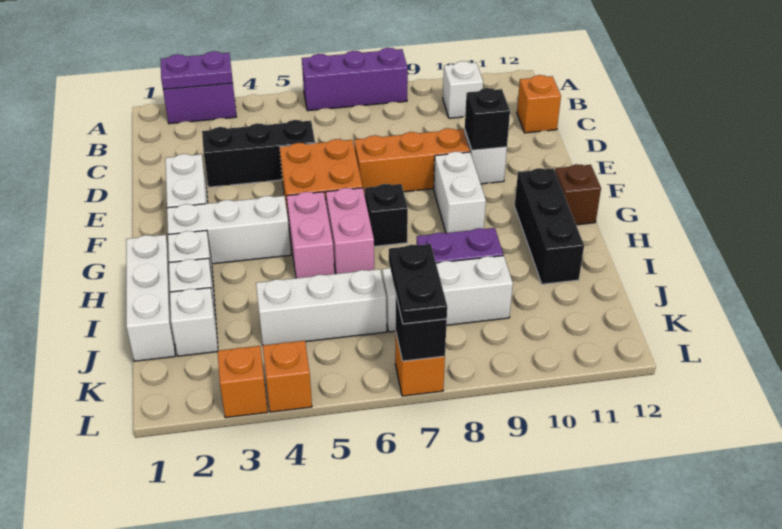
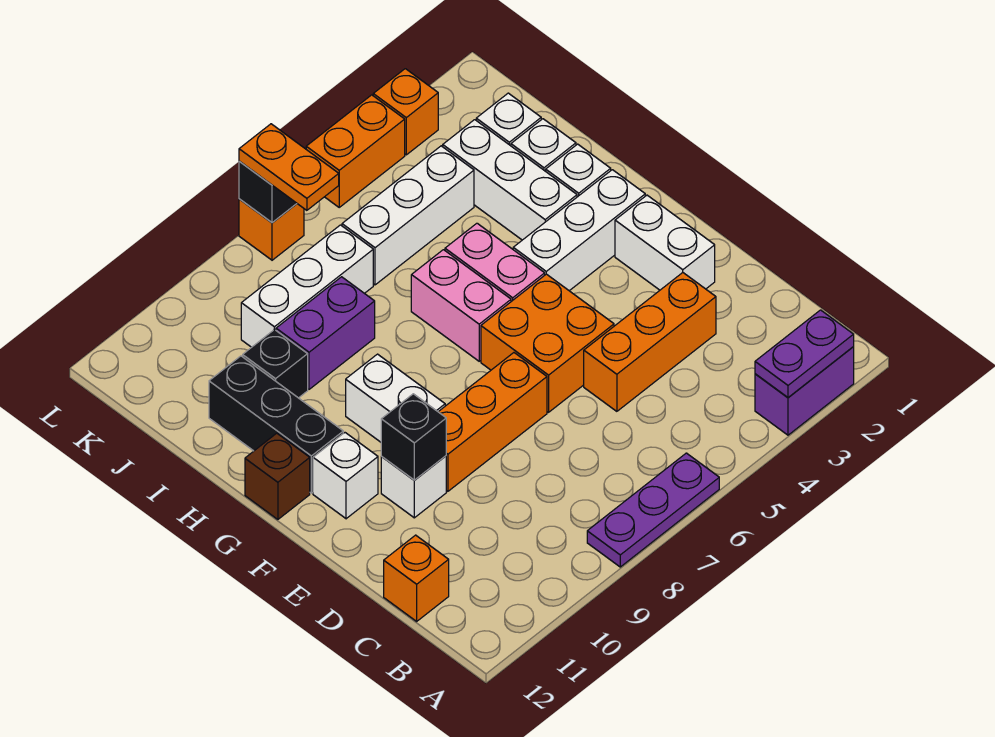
purple brick A6:A8 level 1 -> purple plate A6:A8 level 1
white brick B10 level 1 -> white brick F11 level 1
black brick D3:D5 level 1 -> orange brick D3:D5 level 1
black brick G7 level 1 -> black brick I10 level 1
white brick H1:J1 level 1 -> white brick H3:J3 level 1
black plate K7:L7 level 3 -> orange plate K7:L7 level 3
orange brick L4 level 1 -> orange brick L4:L5 level 1

